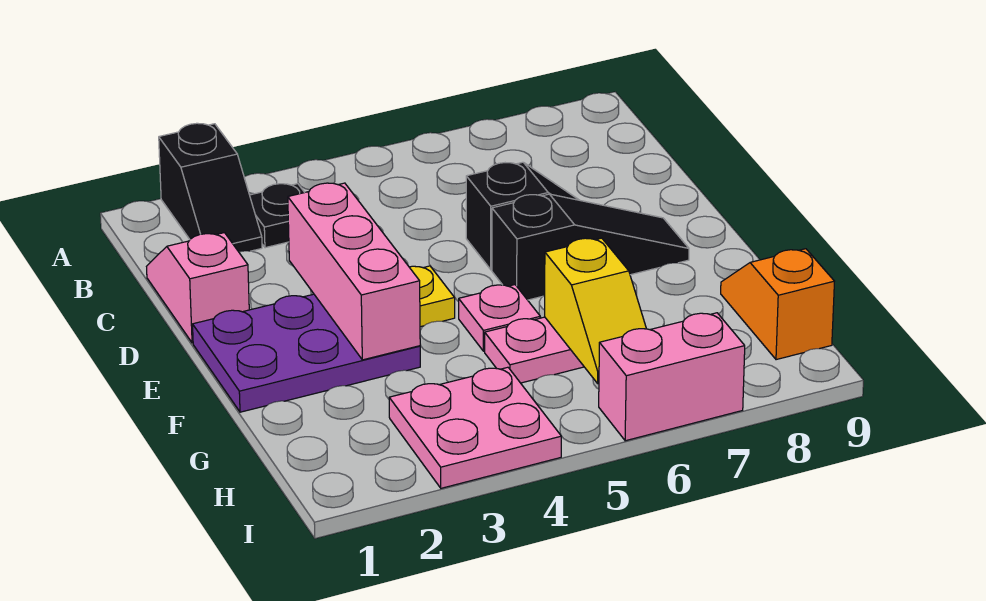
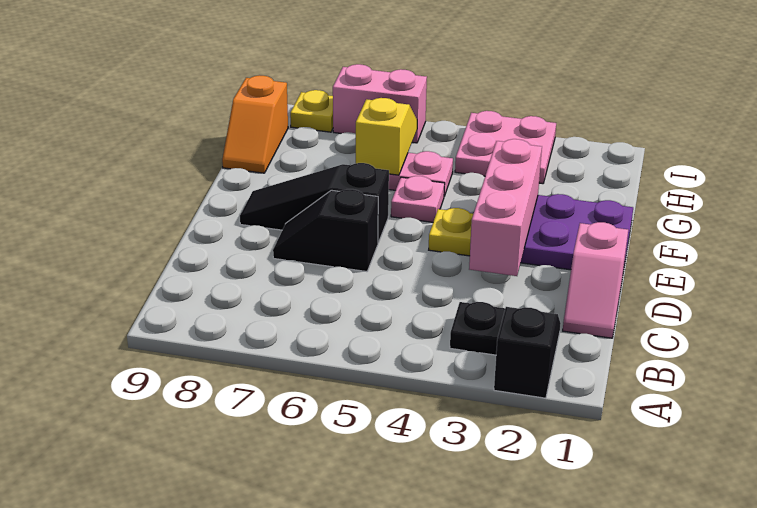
none -> yellow plate I8 level 1

